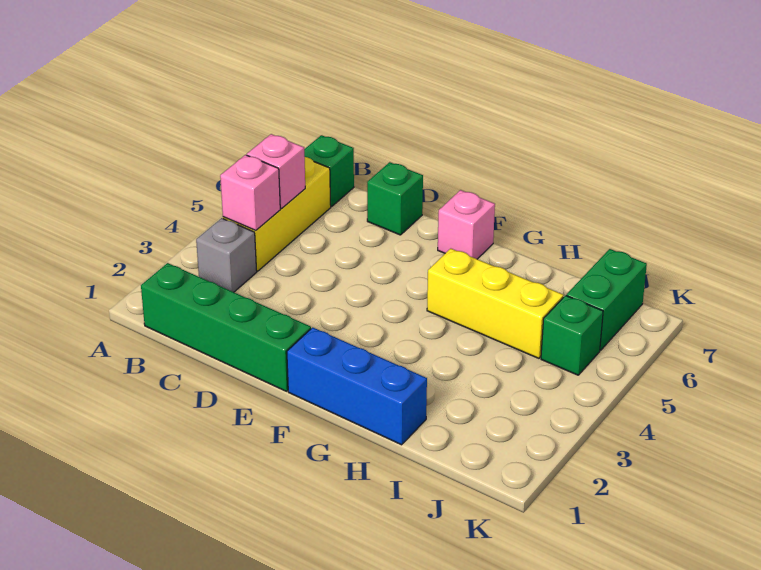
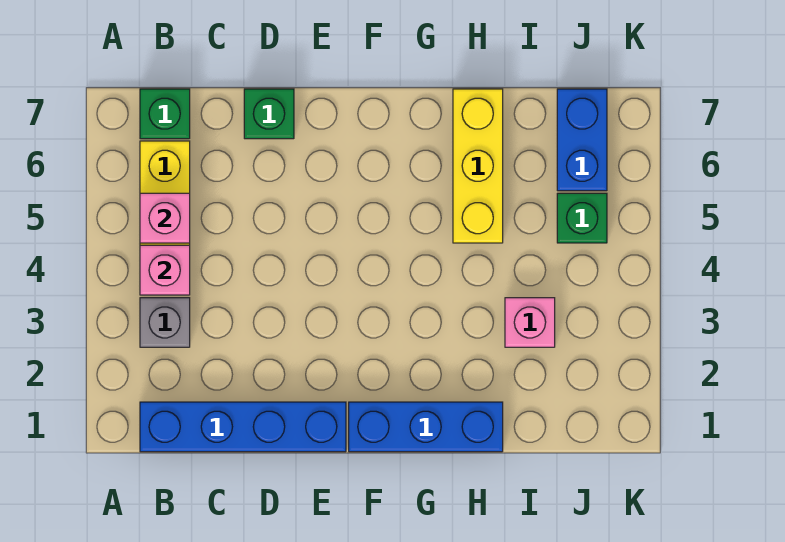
green brick B1:E1 level 1 -> blue brick B1:E1 level 1
pink brick F7 level 1 -> pink brick I3 level 1
yellow brick G5:I5 level 1 -> yellow brick H5:H7 level 1
green brick J6:J7 level 1 -> blue brick J6:J7 level 1

